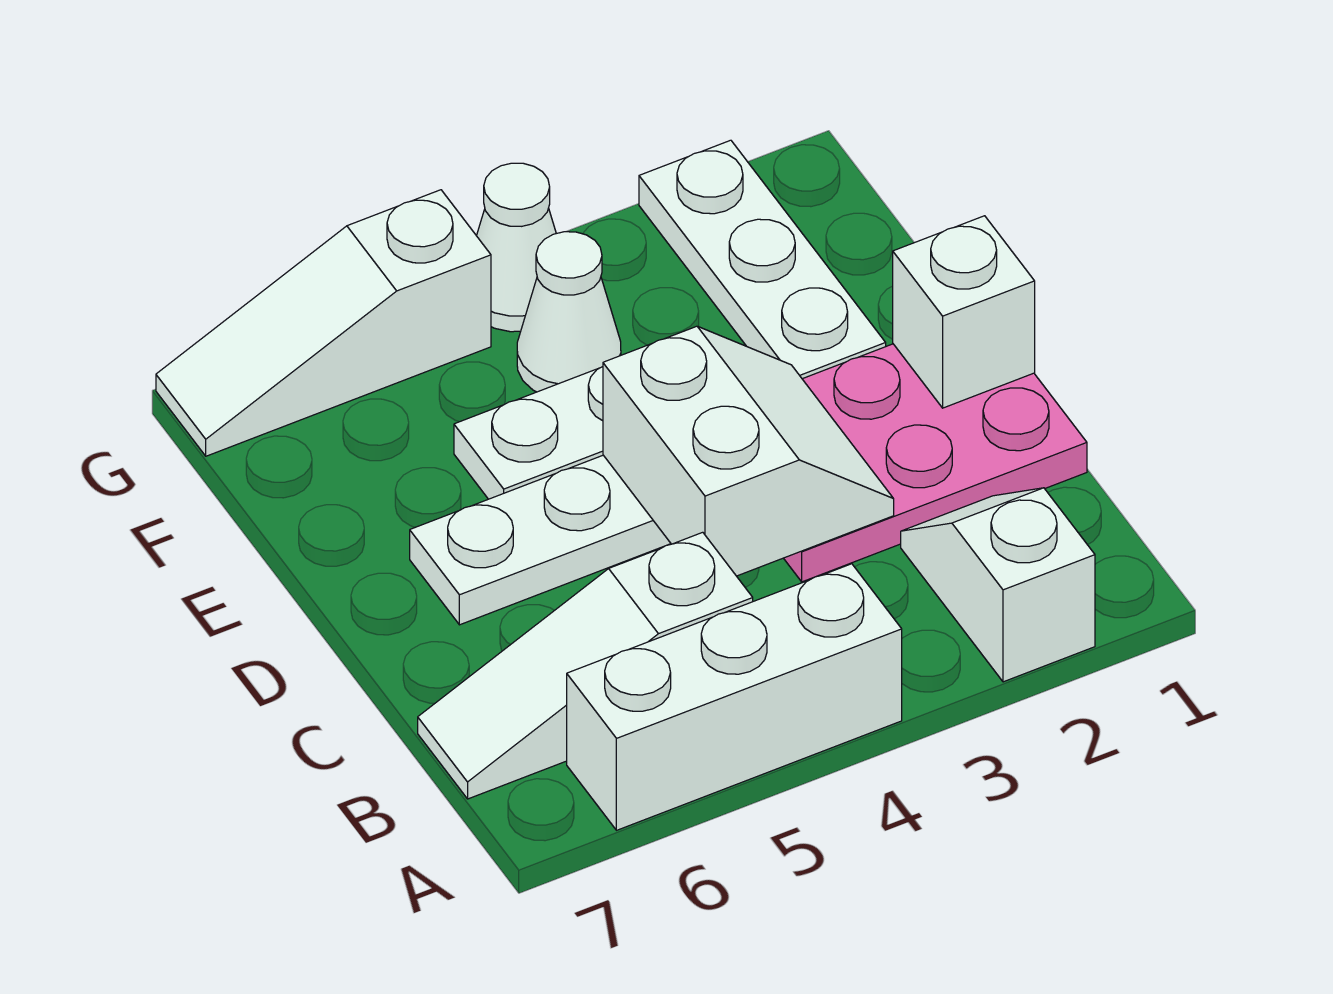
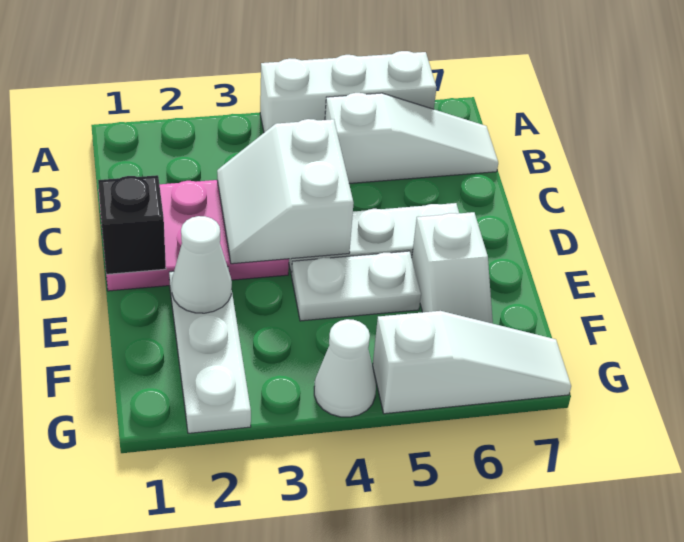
white slope A2:B2 level 1 top A -> white slope E6:F6 level 1 top E
white brick D1 level 2 -> black brick D1 level 2
white cone F4 level 1 -> white cone E2 level 2

